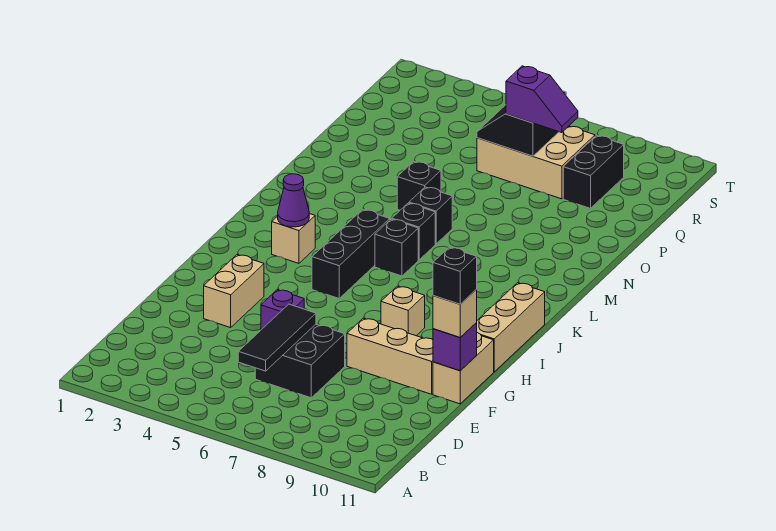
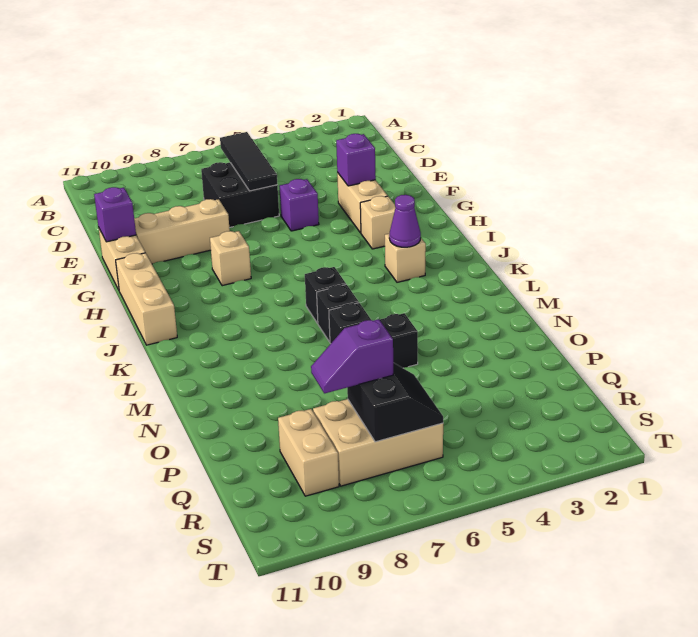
none -> purple brick F3 level 2
tan brick F11 level 3 -> tan brick H3 level 1
black brick F11 level 4 -> none
black brick I5:K5 level 1 -> none
black brick Q9:R9 level 1 -> tan brick Q9:R9 level 1

